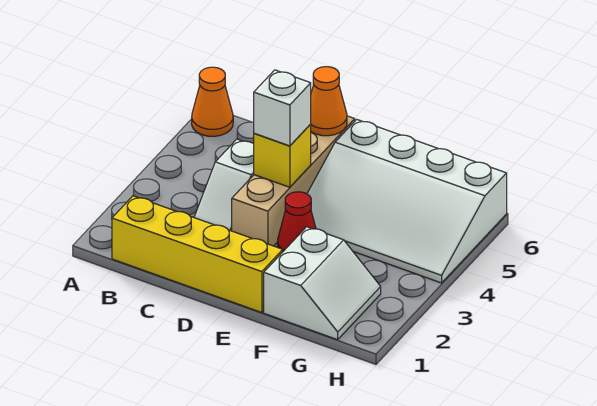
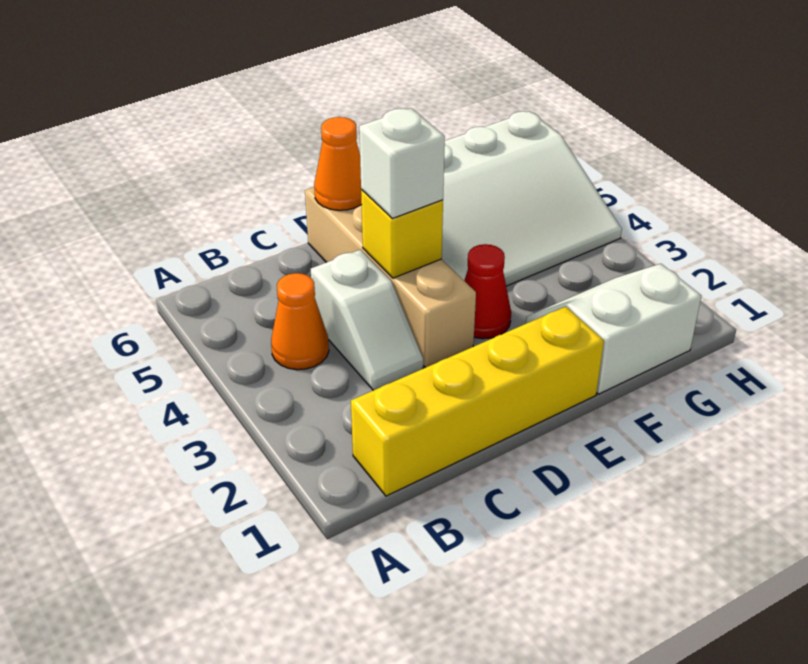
orange cone A6 level 1 -> orange cone B4 level 1
white slope F1:G2 level 1 top F -> white slope F1:G2 level 1 top 1

